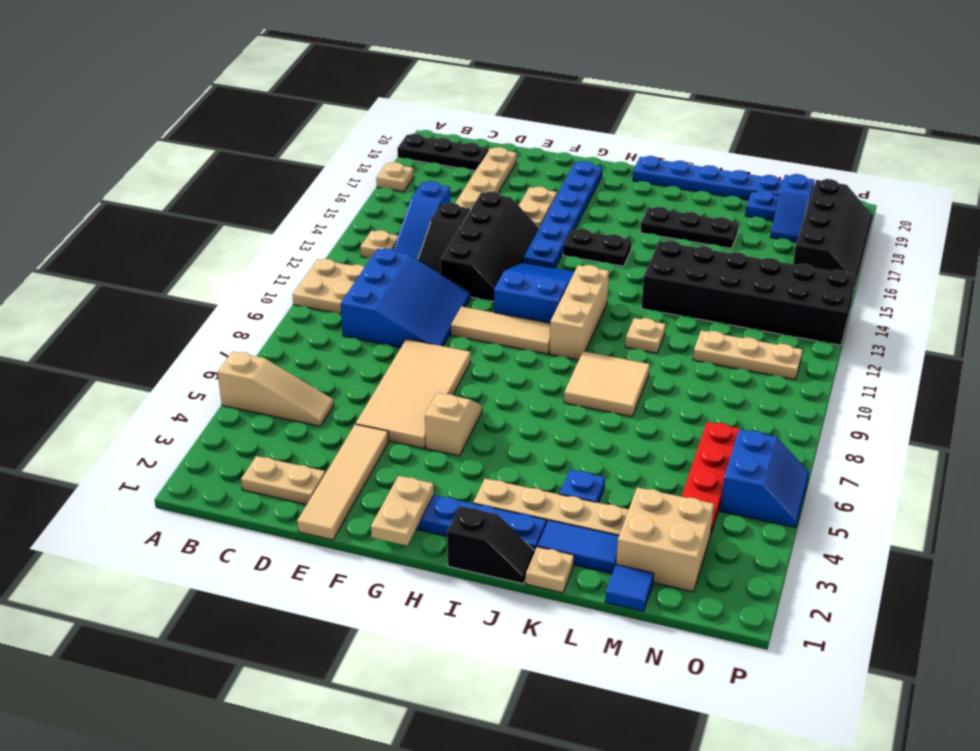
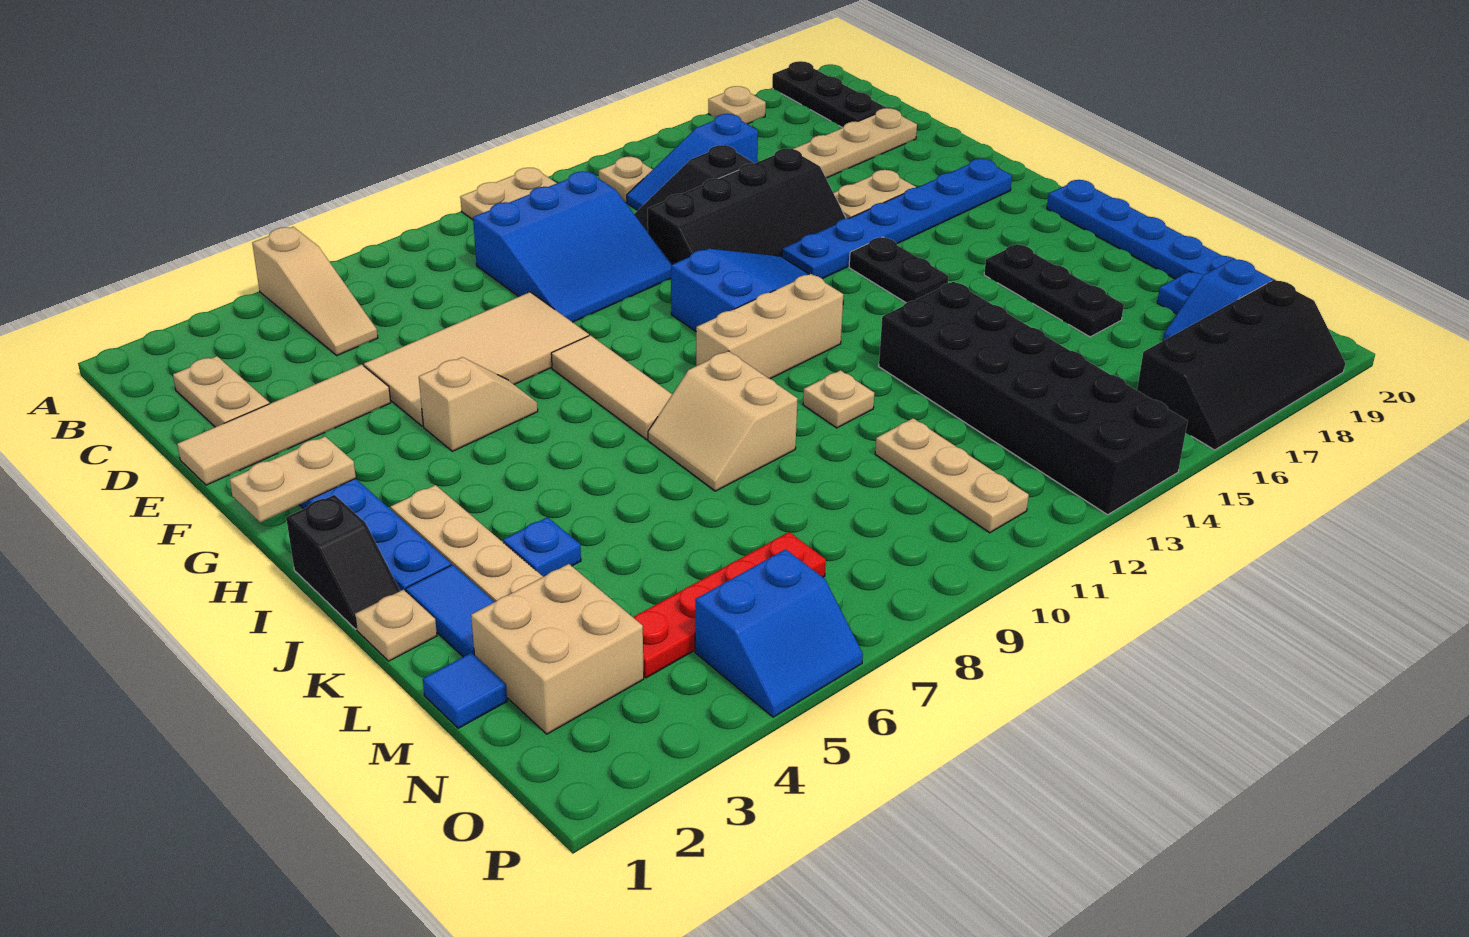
tan tile F10:H10 level 1 -> tan tile G8:I8 level 1
tan tile J8:K9 level 1 -> tan slope J8:K9 level 1 top 9

